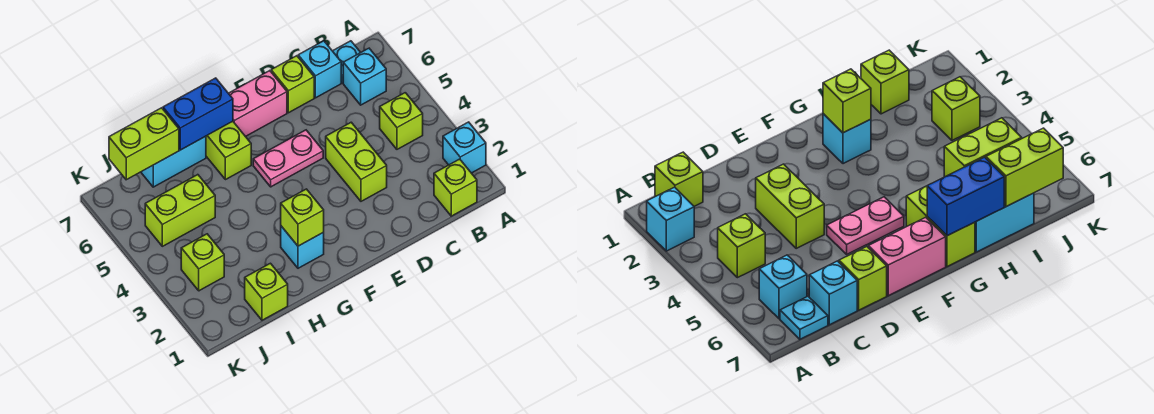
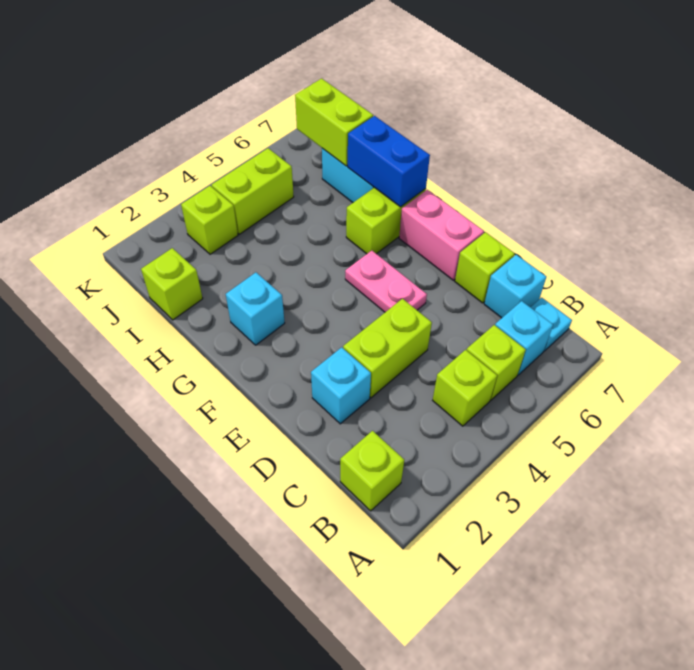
cyan brick A2 level 1 -> cyan brick D2 level 1
lime brick G2 level 2 -> lime brick B5 level 1
lime brick I5:J5 level 1 -> lime brick J4:J5 level 1

